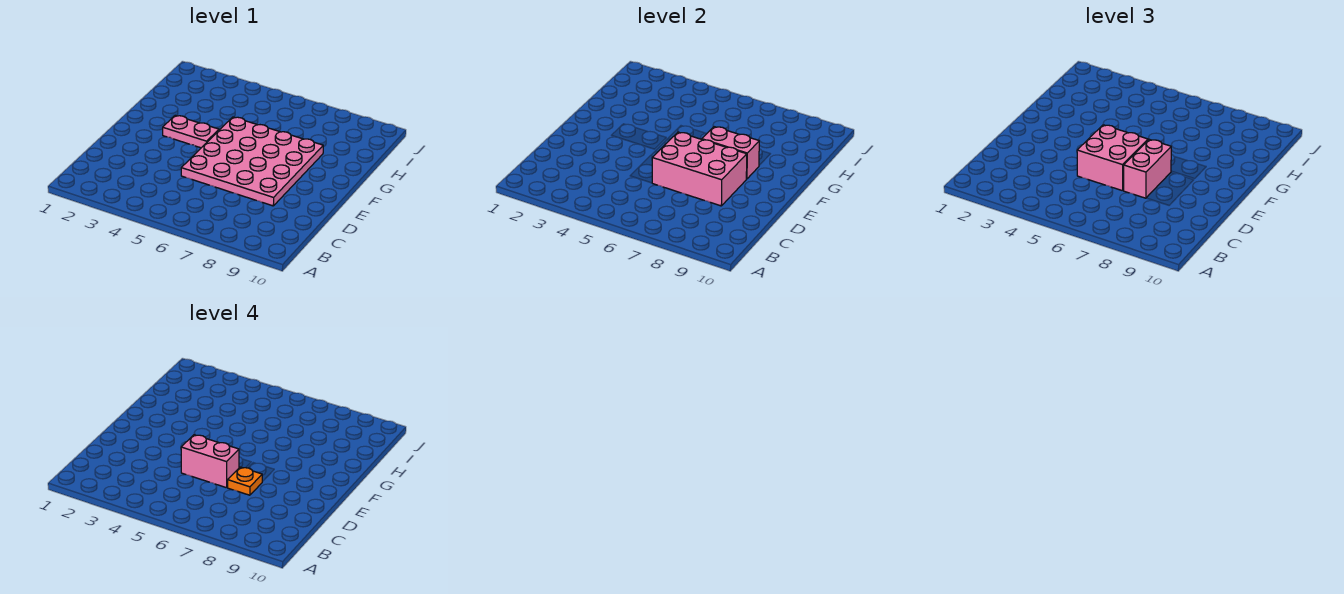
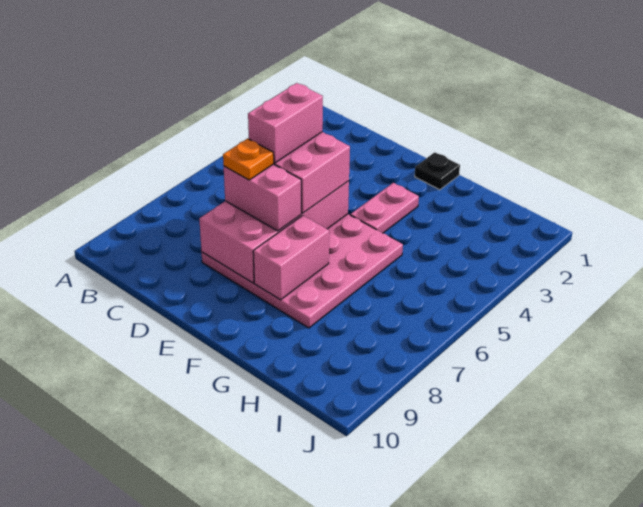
pink brick D6:E8 level 2 -> pink brick D5:E8 level 2
none -> black plate F1 level 1

